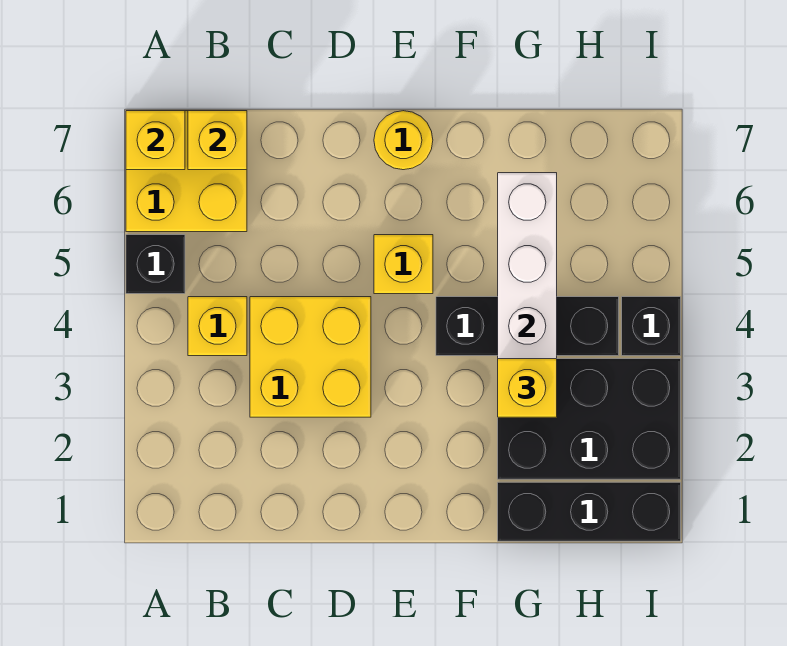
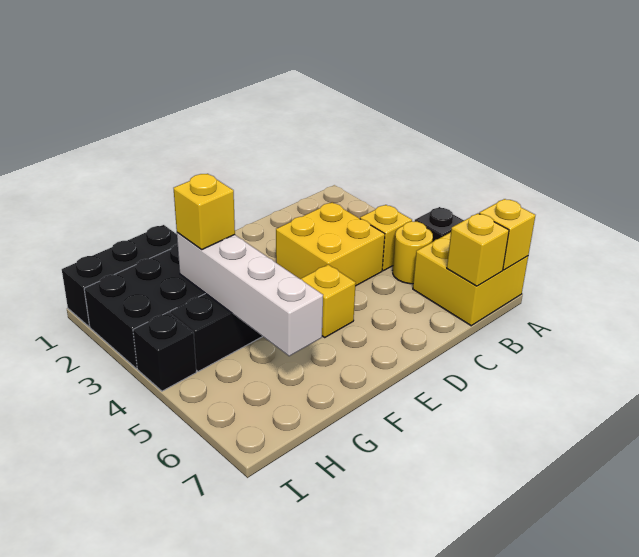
yellow round brick E7 level 1 -> yellow round brick B5 level 1

